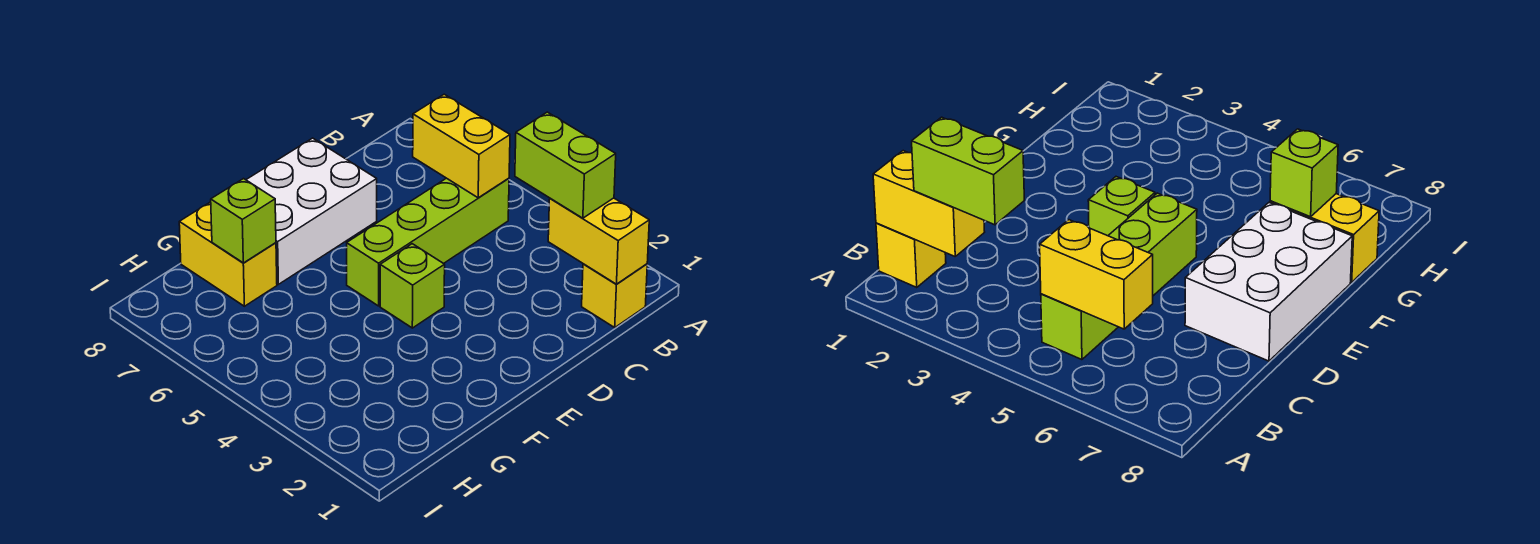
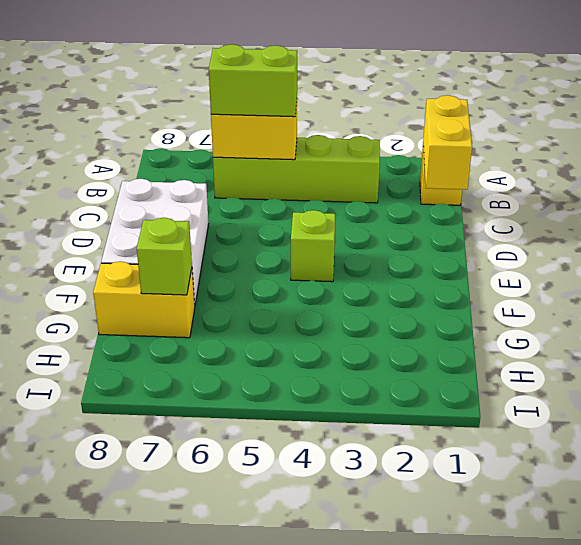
yellow brick B1:B2 level 2 -> yellow brick B1:C1 level 2
lime brick B2:B3 level 3 -> lime brick B5:B6 level 3
lime brick B5:E5 level 1 -> lime brick B3:B6 level 1

